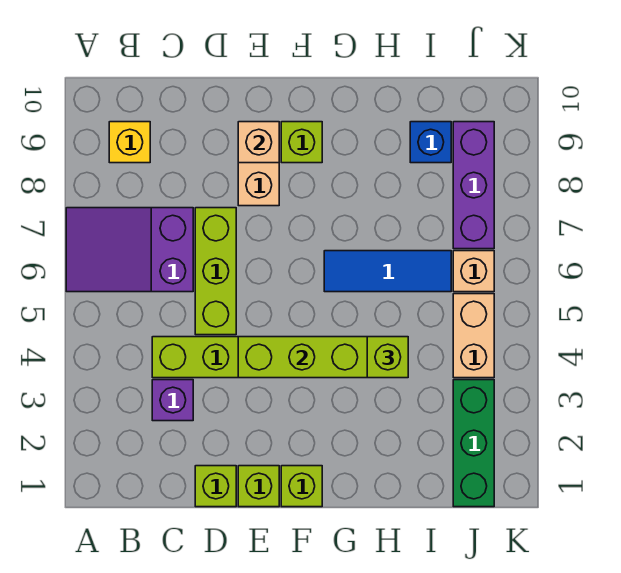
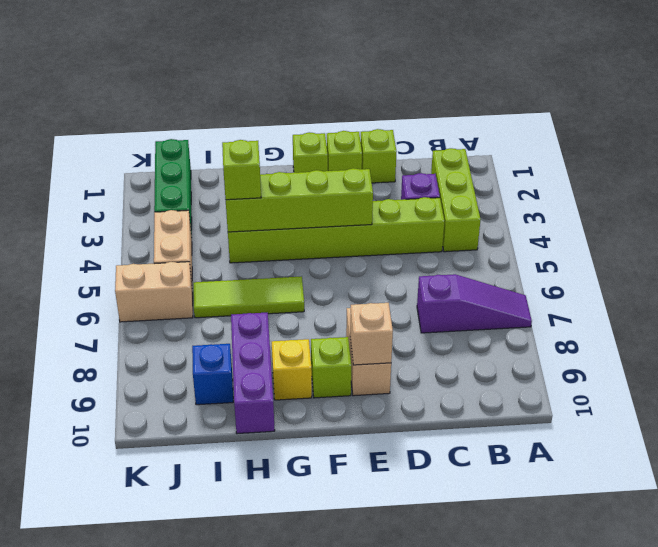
purple slope A6:C7 level 1 top C -> purple slope A7:C7 level 1 top C
yellow brick B9 level 1 -> yellow brick G9 level 1
lime brick D5:D7 level 1 -> lime brick B2:B4 level 1
blue tile G6:I6 level 1 -> lime tile G6:I6 level 1
tan brick J6 level 1 -> tan brick J6:K6 level 1
purple brick J7:J9 level 1 -> purple brick H8:H10 level 1

